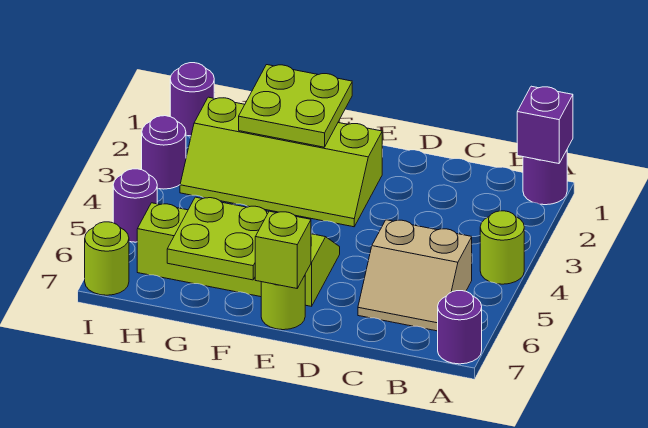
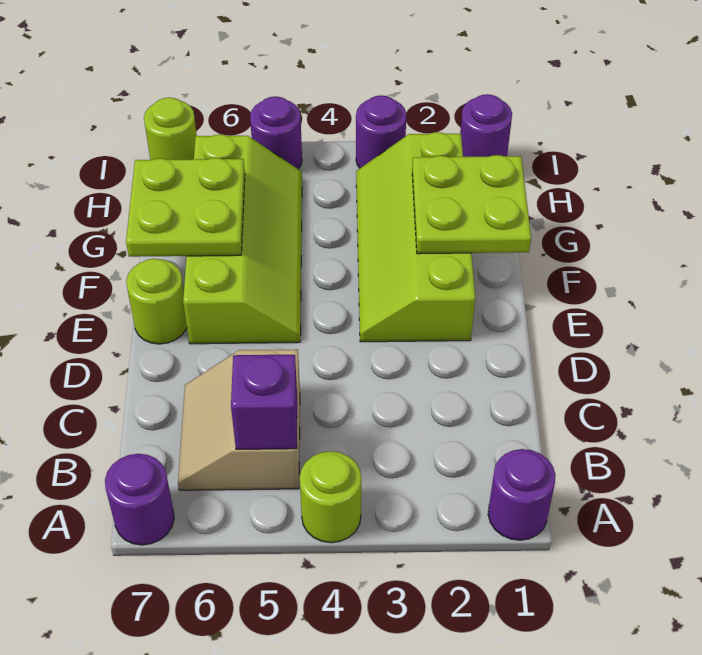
purple brick A1 level 2 -> purple brick B5 level 2
lime brick E7 level 2 -> none

